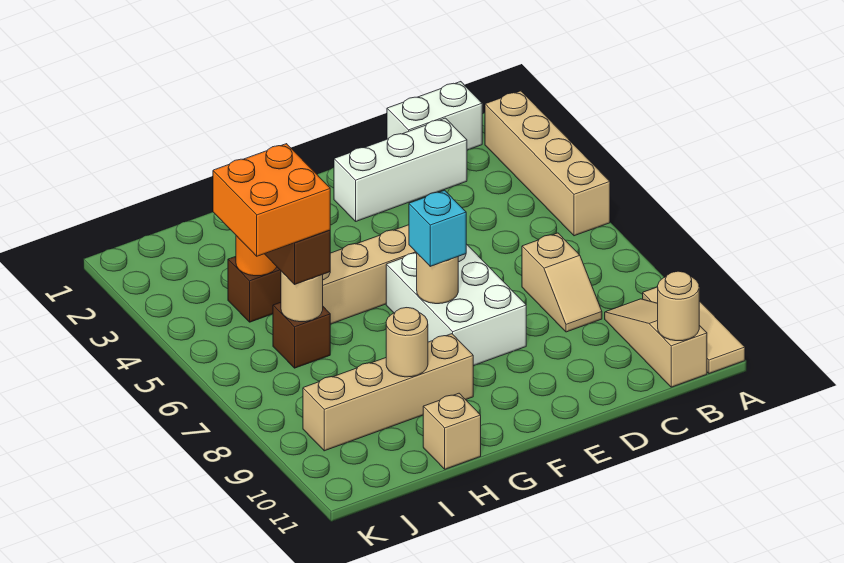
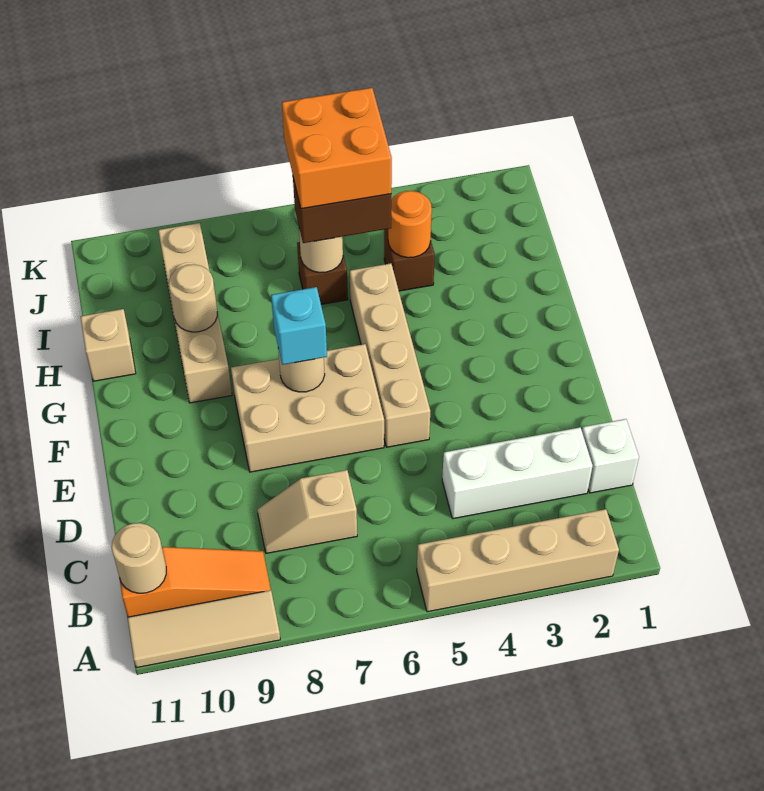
white brick B1:C1 level 1 -> white brick C1 level 1
tan slope B9:B11 level 1 top 11 -> orange slope B9:B11 level 1 top 11
white brick C2:E2 level 1 -> white brick C2:C4 level 1
white brick E6:F8 level 1 -> tan brick E6:F8 level 1

